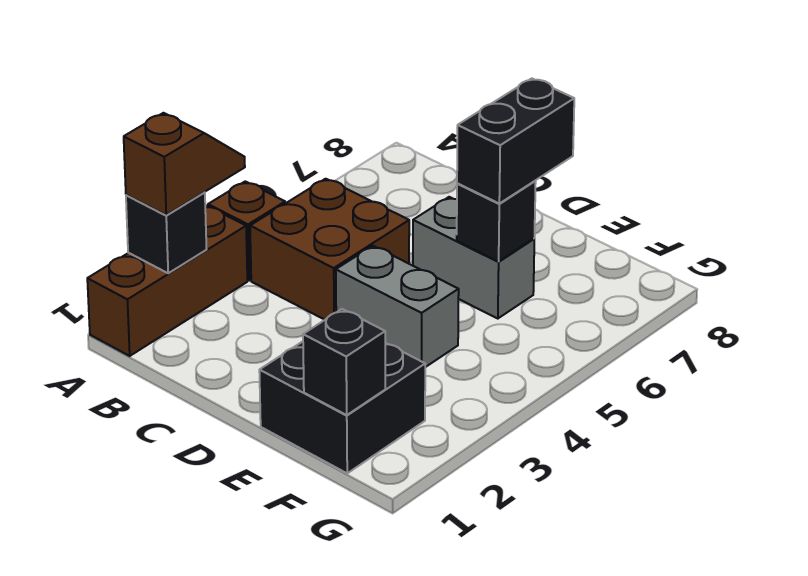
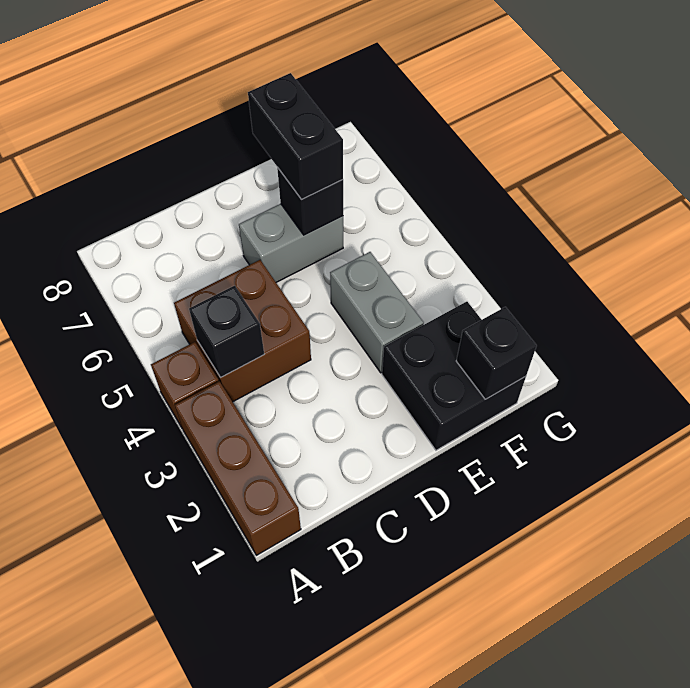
black brick A2 level 2 -> black brick B4 level 2
brown slope A2:A3 level 3 top 2 -> none
grey brick D4:E4 level 1 -> grey brick E3:E4 level 1

